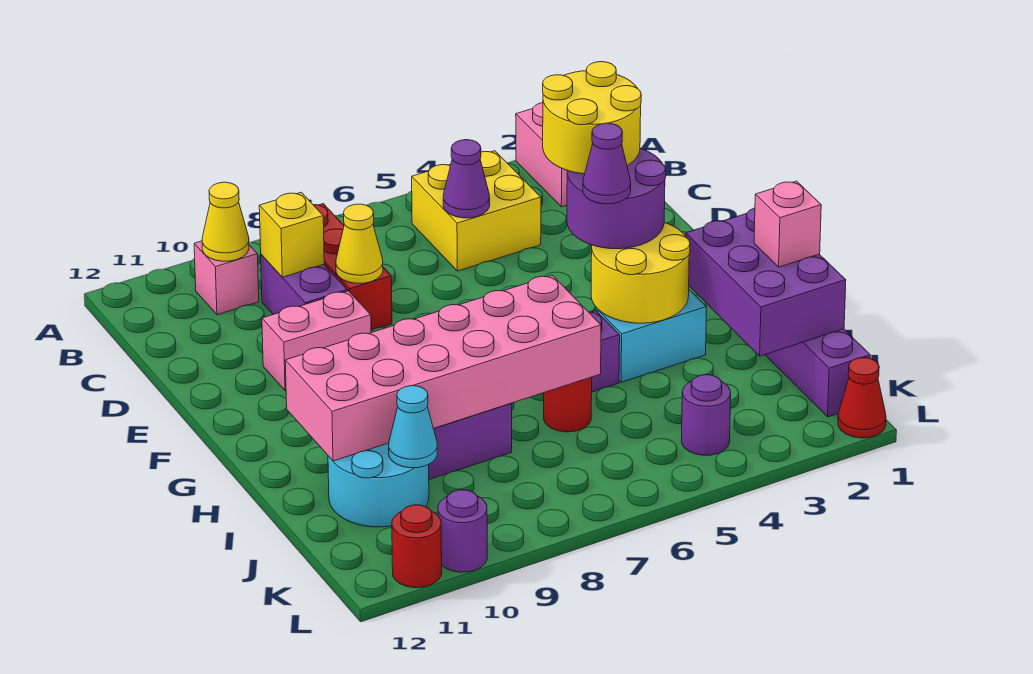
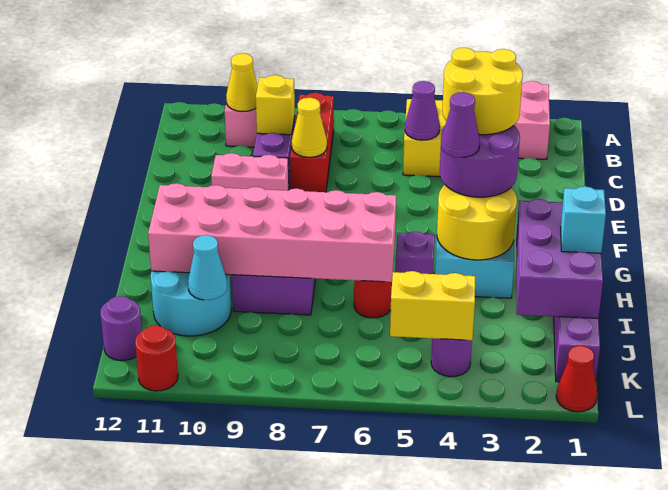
pink brick I1 level 3 -> cyan brick I1 level 3
none -> yellow brick K4:K5 level 2
purple round brick L10 level 1 -> purple round brick K12 level 1

